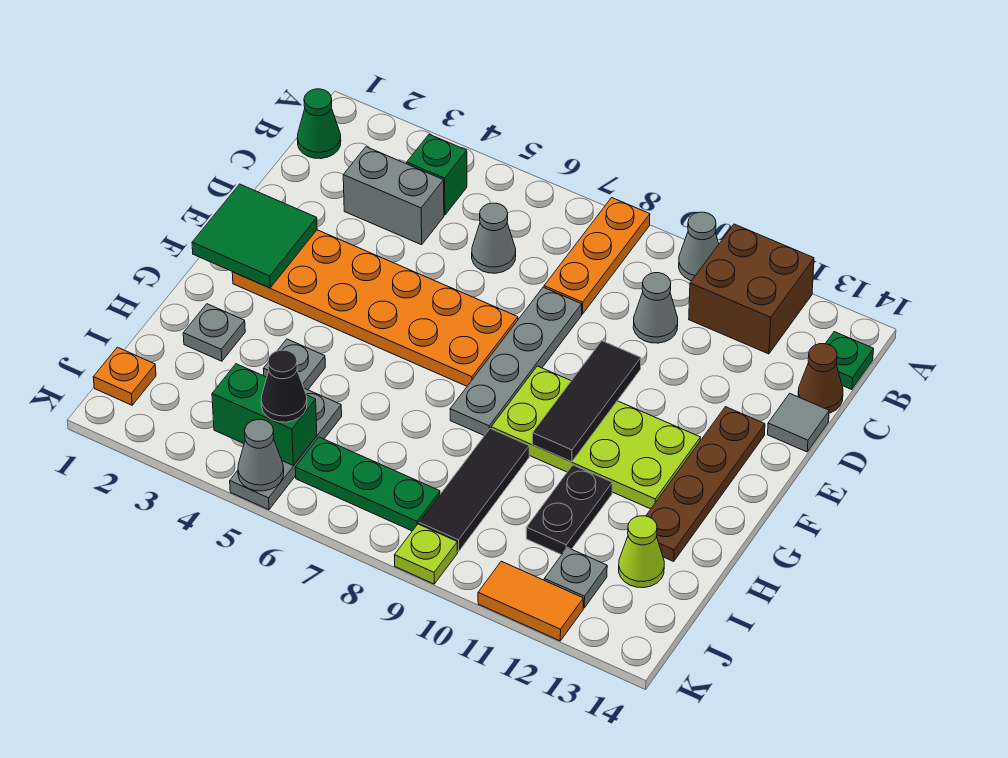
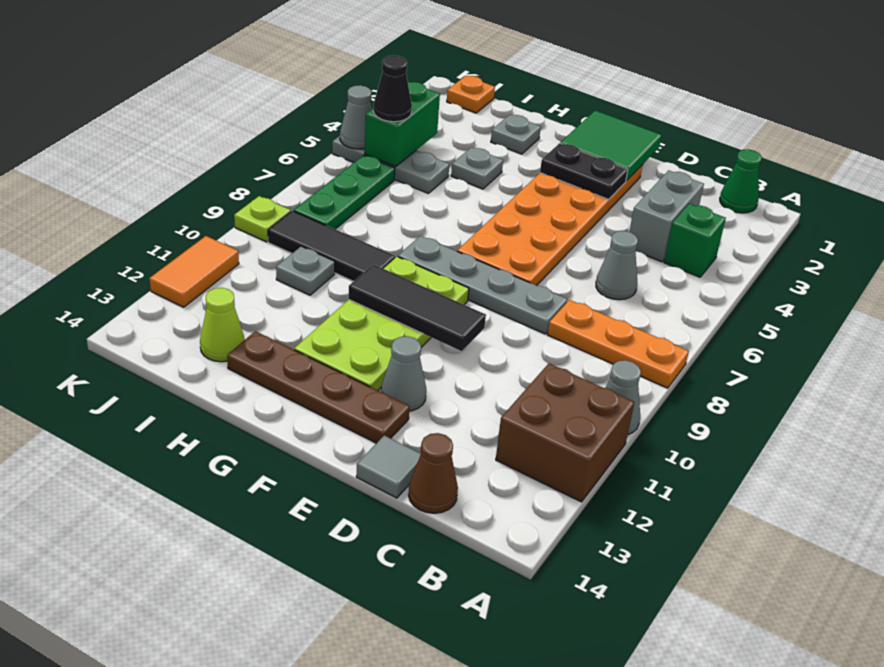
green plate B14 level 1 -> none
grey cone C10 level 1 -> grey cone E12 level 1
black plate H11:I11 level 1 -> black plate E3:F3 level 2
grey plate J12 level 1 -> grey plate I10 level 1

